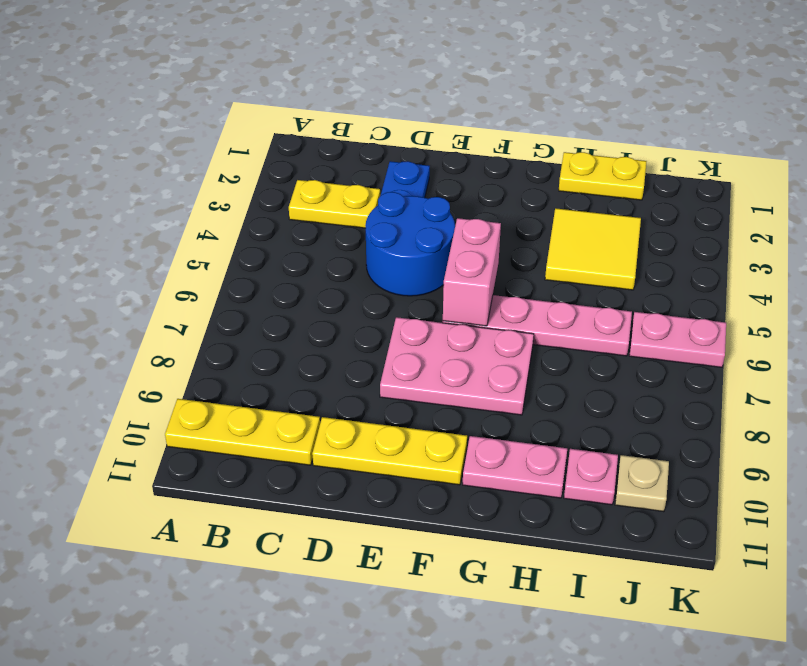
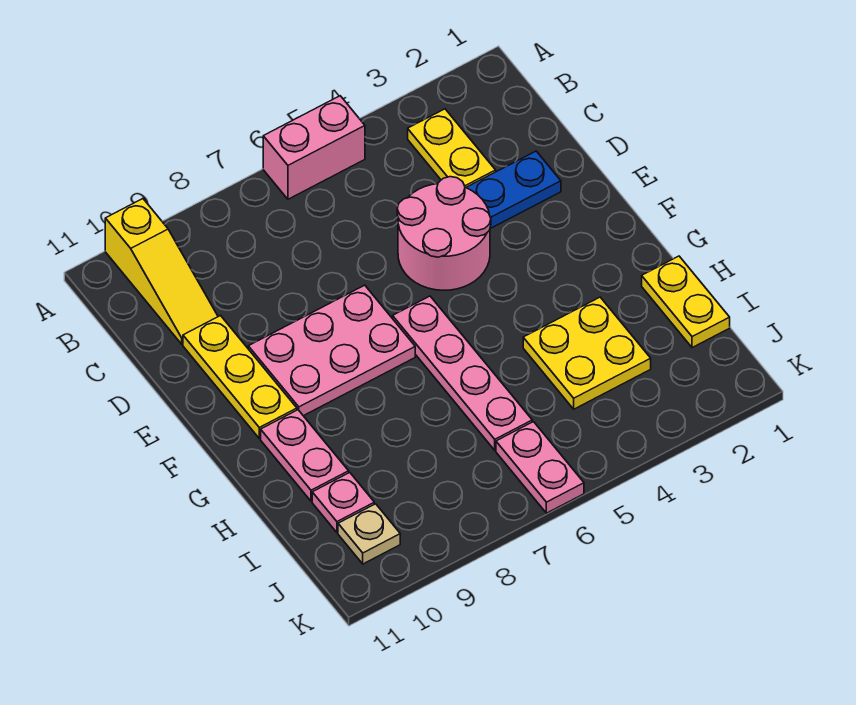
yellow plate A10:C10 level 1 -> yellow slope A10:C10 level 1 top A
blue round brick D4:E5 level 1 -> pink round brick D4:E5 level 1
pink plate E7:G8 level 1 -> pink plate E7:F9 level 1
pink brick F5:F6 level 2 -> pink brick A5:A6 level 1
yellow tile H3:I4 level 1 -> yellow plate H3:I4 level 1

